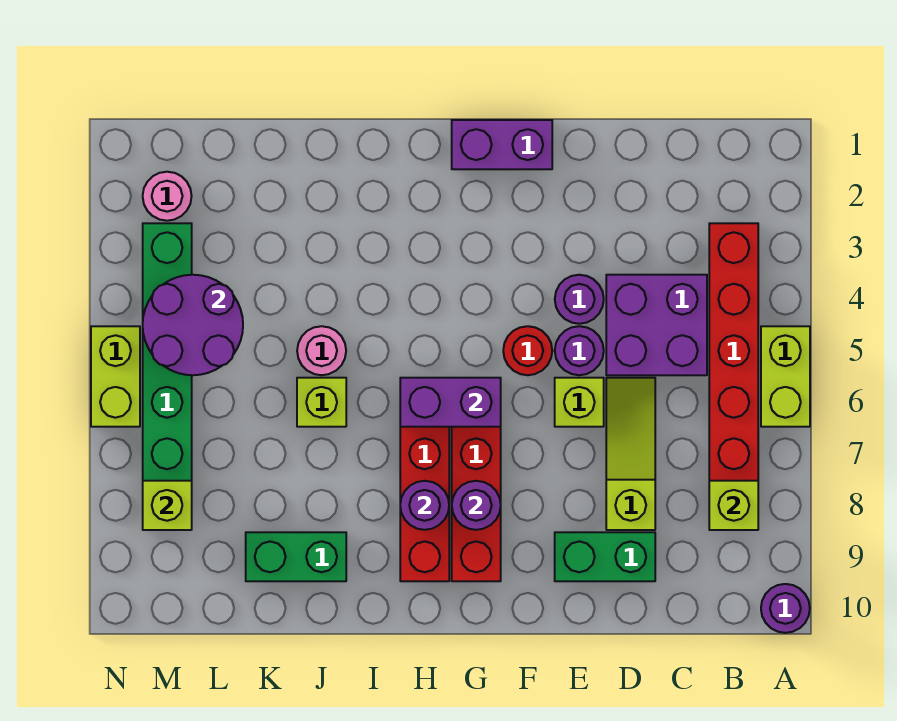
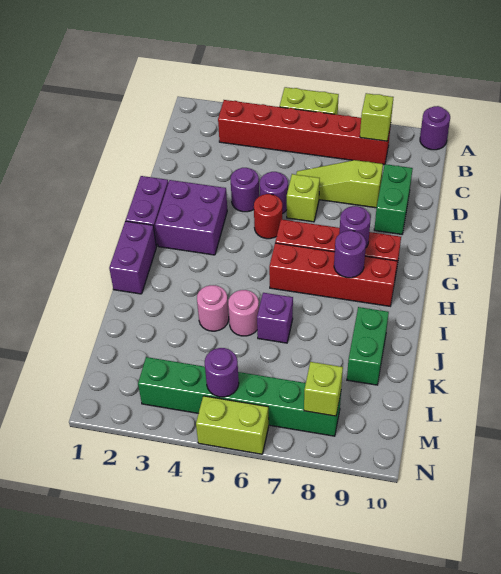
purple brick C4:D5 level 1 -> purple brick F2:G3 level 1
purple brick G6:H6 level 2 -> purple brick H1:I1 level 1
lime brick J6 level 1 -> purple brick J6 level 1
purple round brick L4:M5 level 2 -> purple round brick M5 level 2
pink round brick M2 level 1 -> pink round brick J4 level 1

